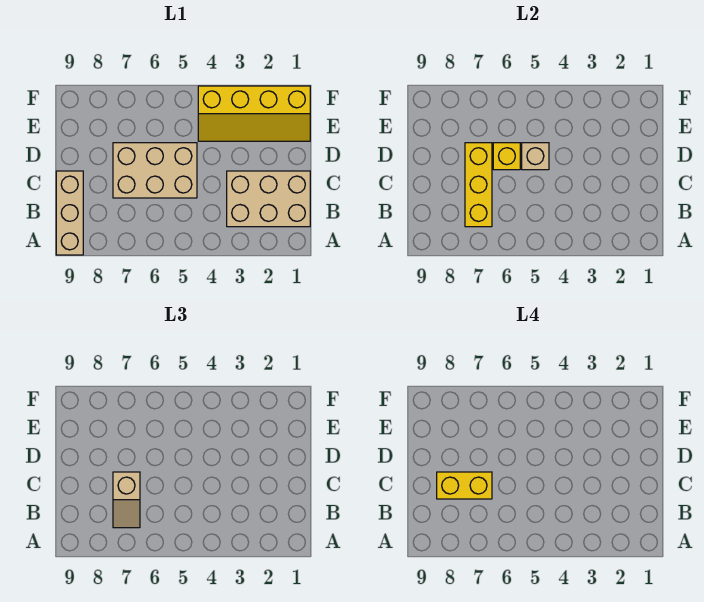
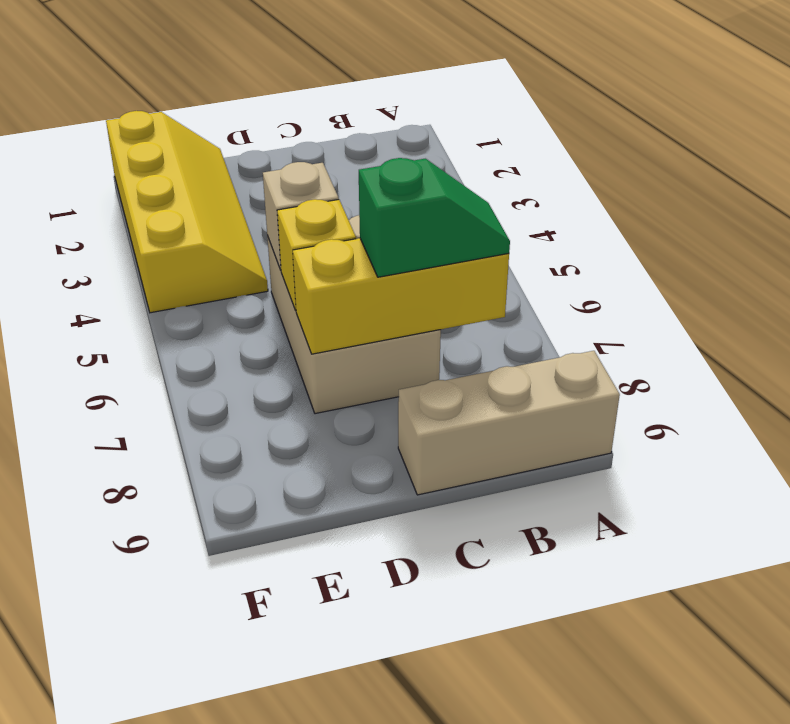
tan brick B1:C3 level 1 -> none
tan slope B7:C7 level 3 top C -> green slope B7:C7 level 3 top C
yellow brick C7:C8 level 4 -> none

